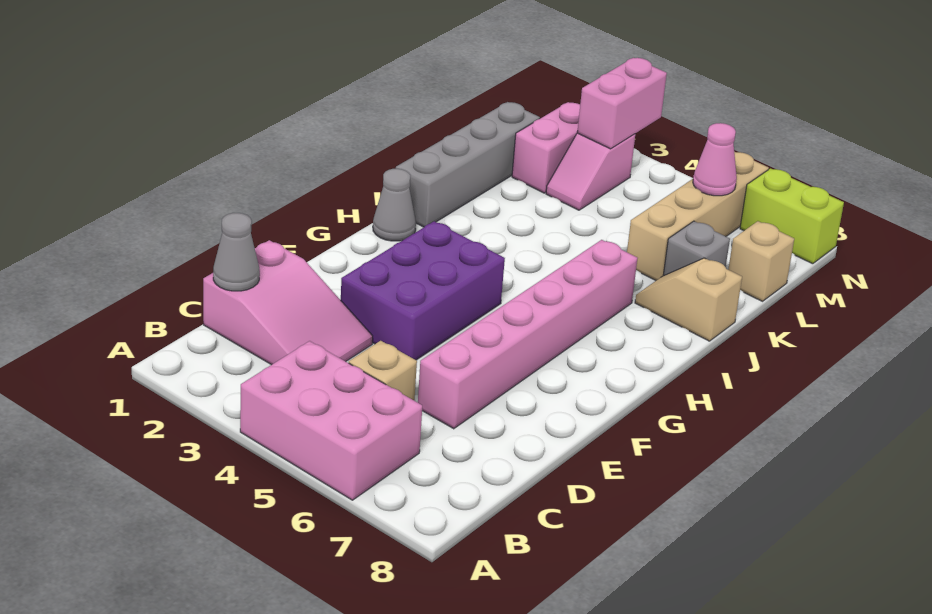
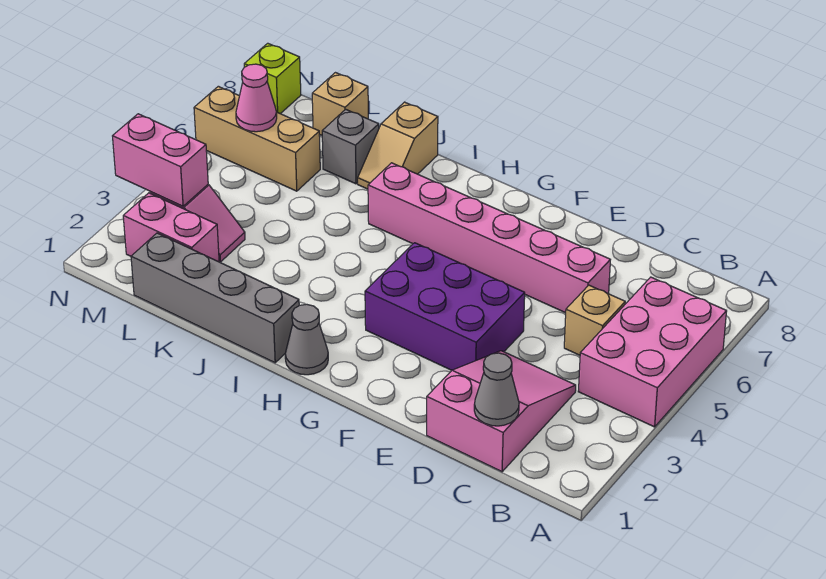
tan brick K6:N6 level 1 -> tan brick L6:N6 level 1
lime brick N7:N8 level 1 -> lime brick N8 level 1

